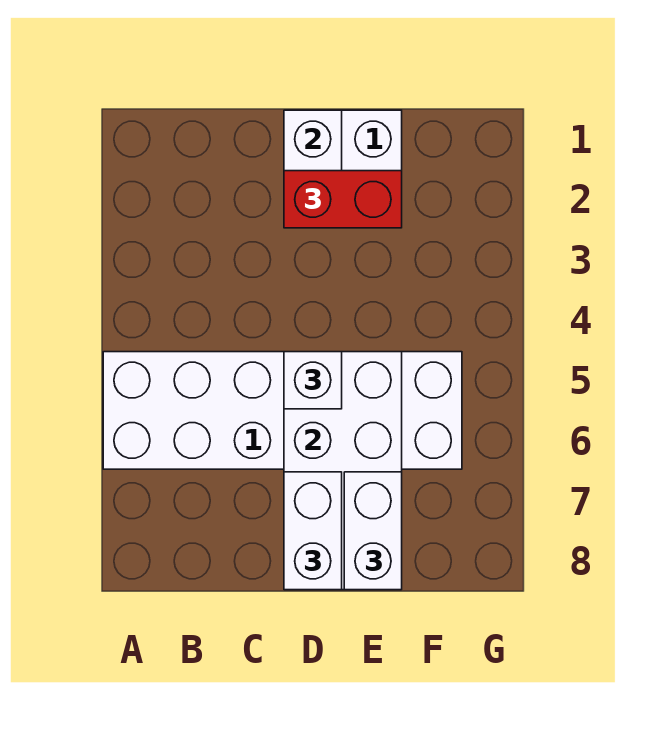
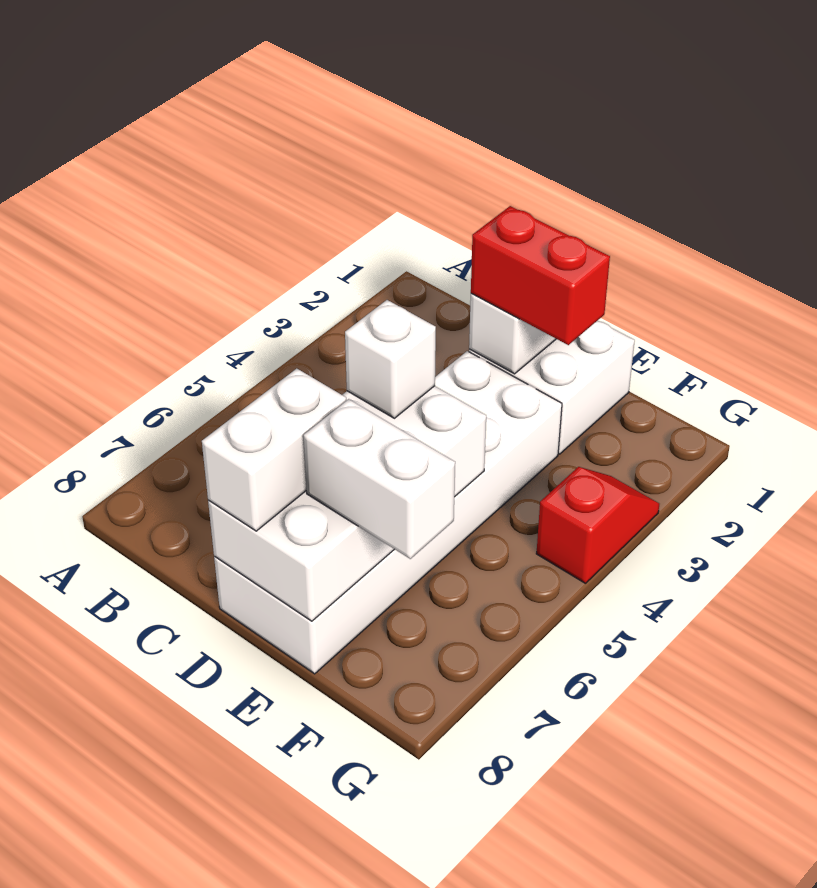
white brick A5:F6 level 1 -> white brick D3:E8 level 1
white brick E7:E8 level 3 -> white brick E7:F7 level 3
none -> red slope G3:G4 level 1 top 4

